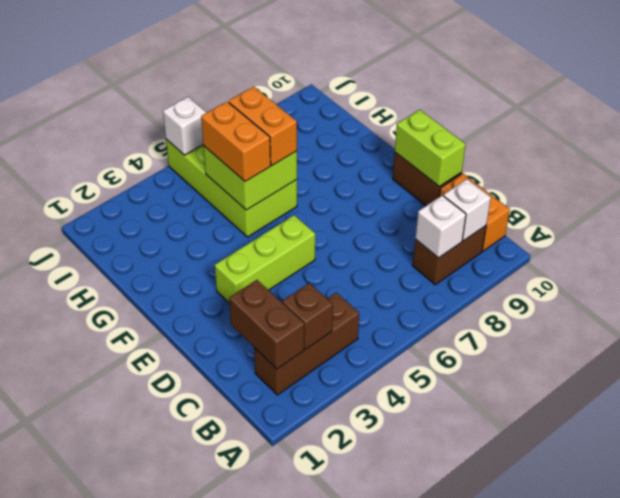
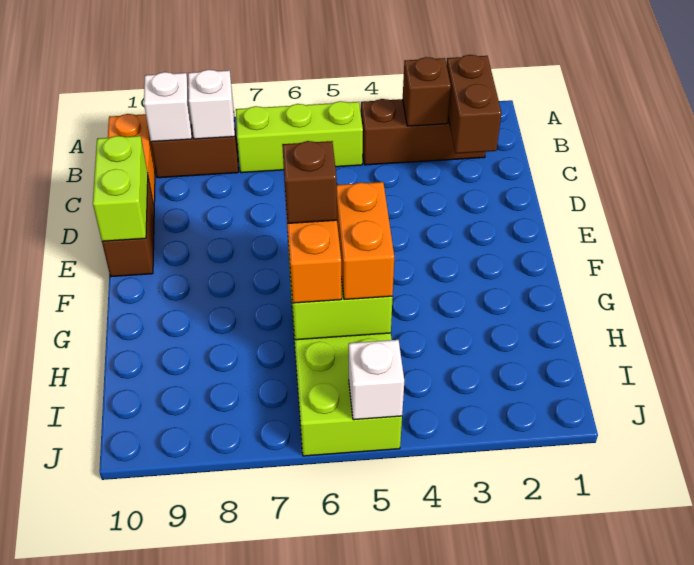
lime brick E3:E5 level 1 -> lime brick B5:B7 level 1
none -> brown brick G6 level 4

